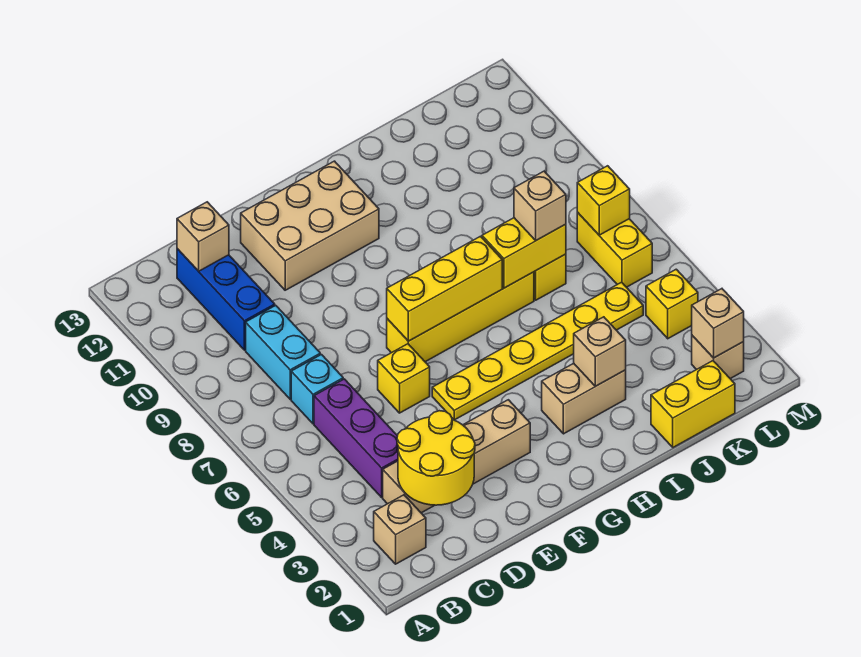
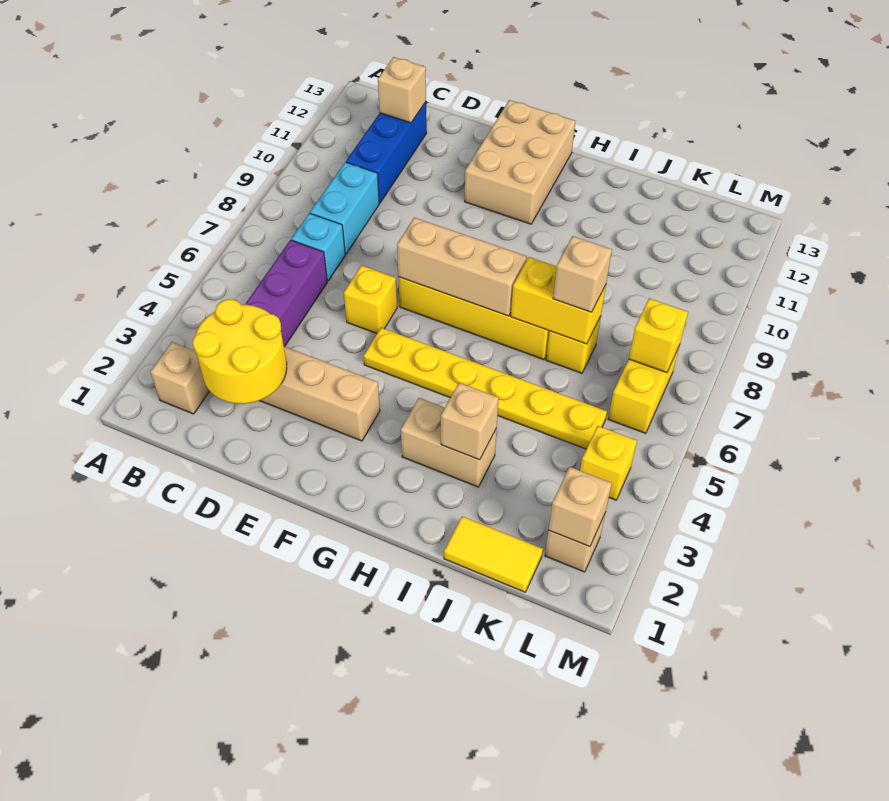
tan brick E11:G12 level 1 -> tan brick F11:G13 level 1
yellow brick F7:H7 level 2 -> tan brick F7:H7 level 2
yellow brick J1:K1 level 1 -> yellow tile J1:K1 level 1

